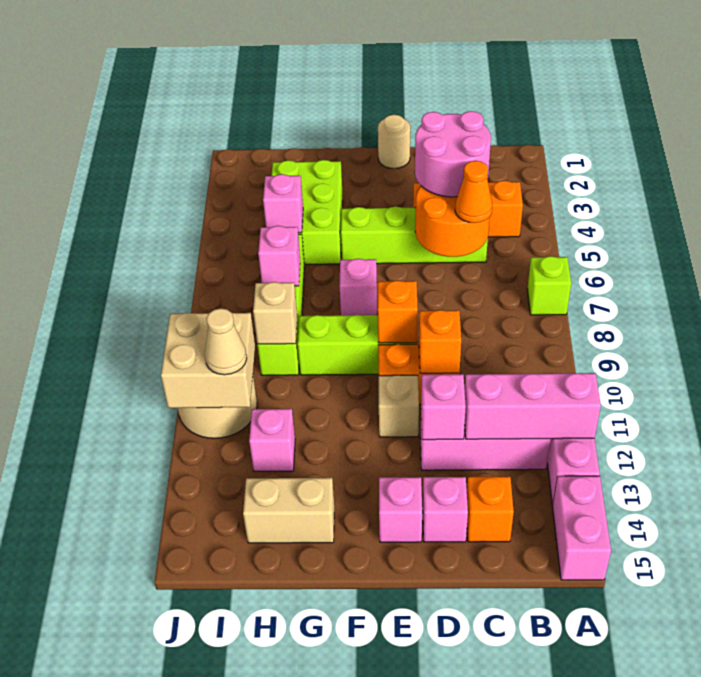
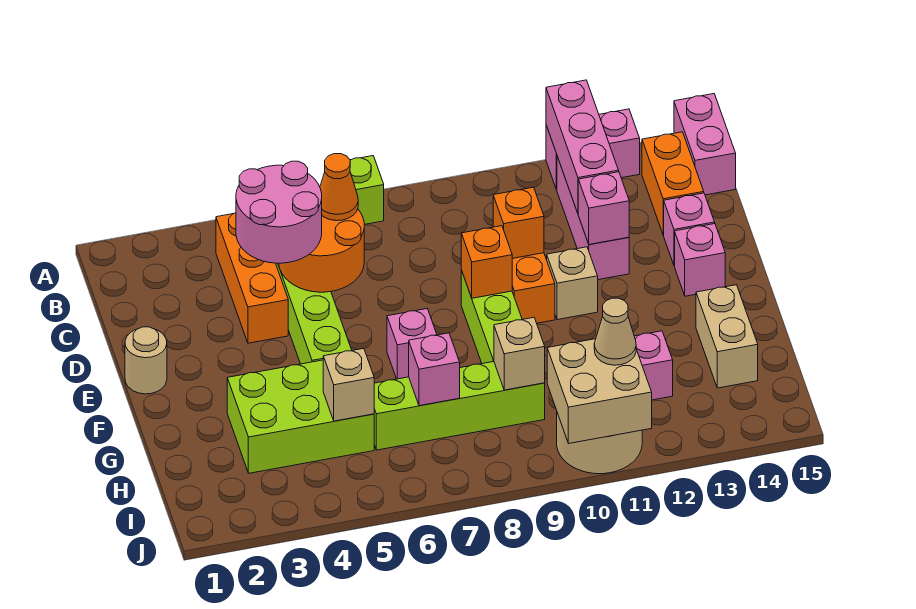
pink brick A14:A15 level 1 -> pink brick A15:B15 level 1
orange brick C14 level 1 -> orange brick B14:C14 level 1
pink brick H5 level 2 -> tan brick H5 level 2

